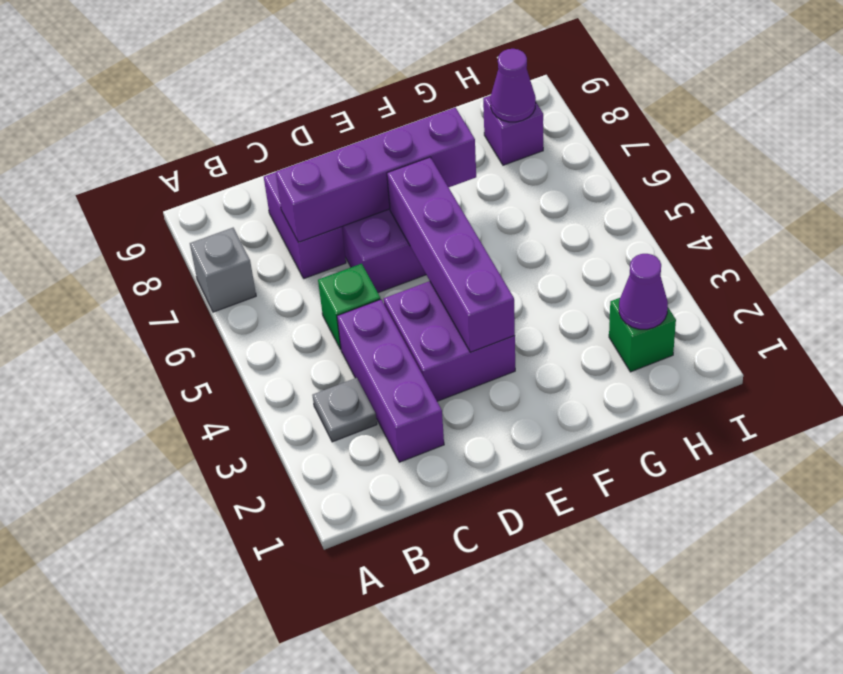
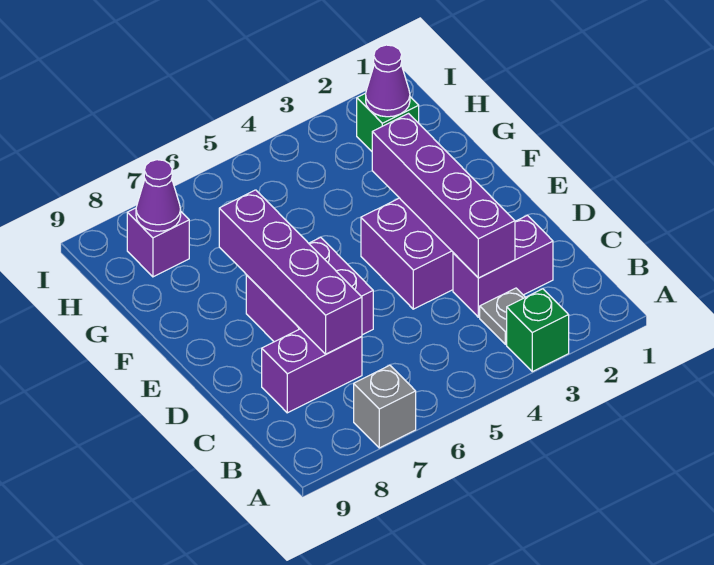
purple brick C2:C4 level 1 -> purple brick C2:C3 level 1
green brick C5 level 1 -> green brick A3 level 1
purple brick E3:E6 level 2 -> purple brick C3:F3 level 2

